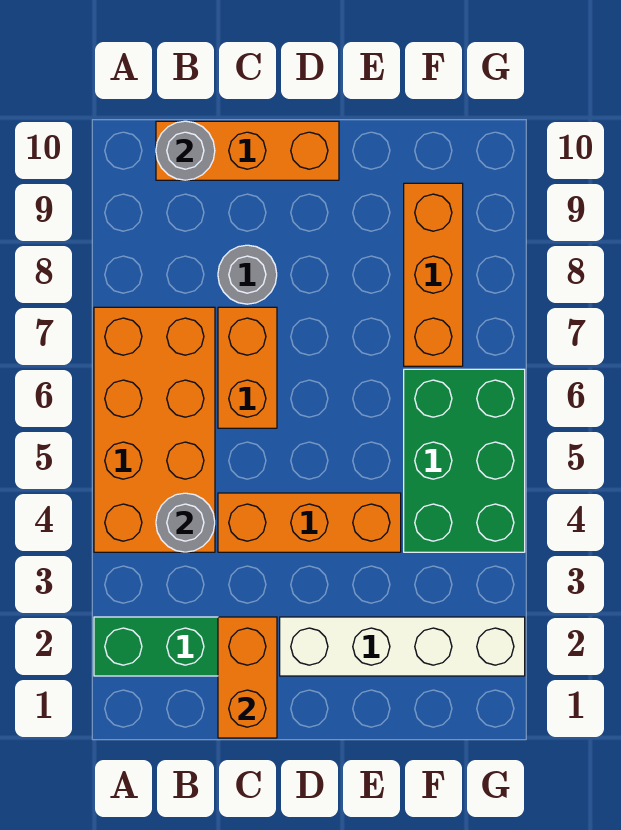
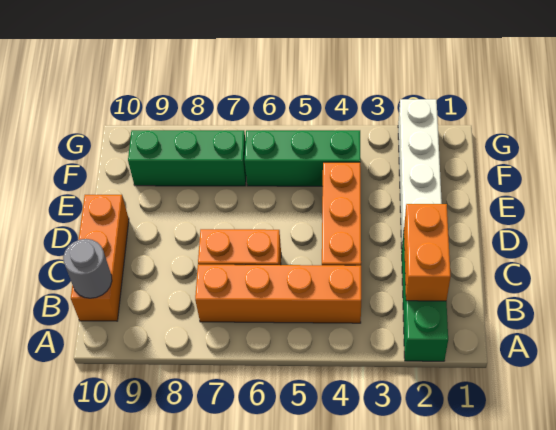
orange brick A4:B7 level 1 -> orange brick B4:B7 level 1
grey round brick B4 level 2 -> none
orange brick C1:C2 level 2 -> orange brick B2:C2 level 2
grey round brick C8 level 1 -> none
green brick F4:G6 level 1 -> green brick F4:F6 level 1
orange brick F7:F9 level 1 -> green brick F7:F9 level 1

